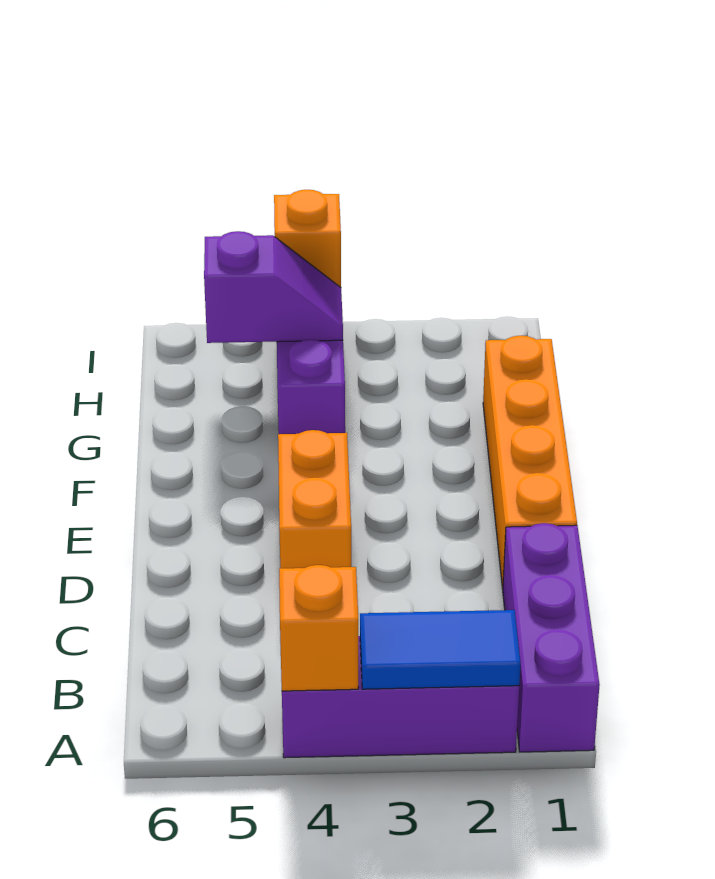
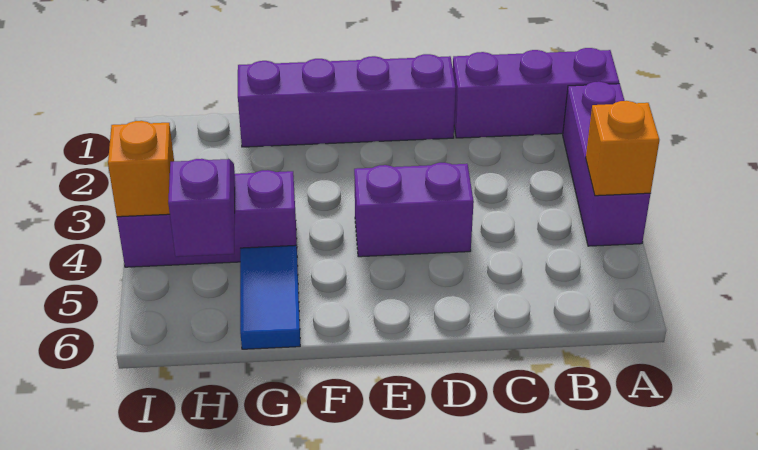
blue tile A2:A3 level 2 -> blue tile G5:G6 level 1
orange brick D1:G1 level 1 -> purple brick D1:G1 level 1
orange brick D4:E4 level 1 -> purple brick D4:E4 level 1

